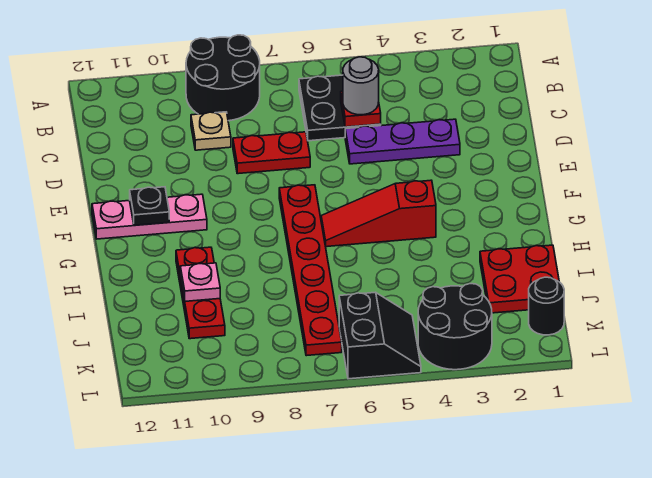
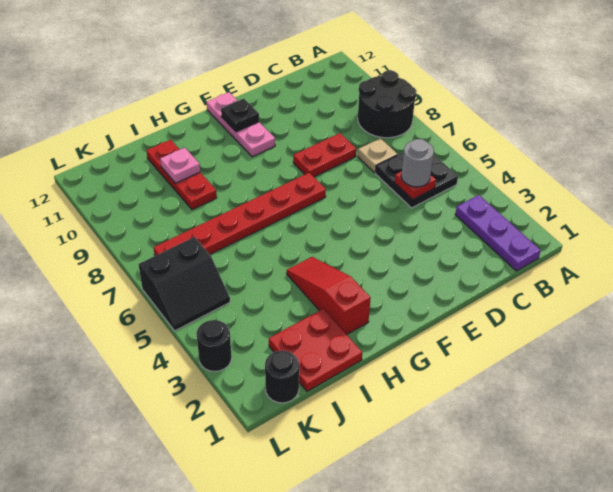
tan plate C9 level 1 -> tan plate C7 level 1
purple plate D3:D5 level 1 -> purple plate B1:B3 level 1
red plate D7:D8 level 1 -> red plate D8:E8 level 1
red slope G4:G6 level 1 top 4 -> red slope H2:H4 level 1 top 2
red plate H10:J10 level 1 -> red plate I9:I11 level 1
black round brick K3:L4 level 1 -> black round brick L3 level 1

